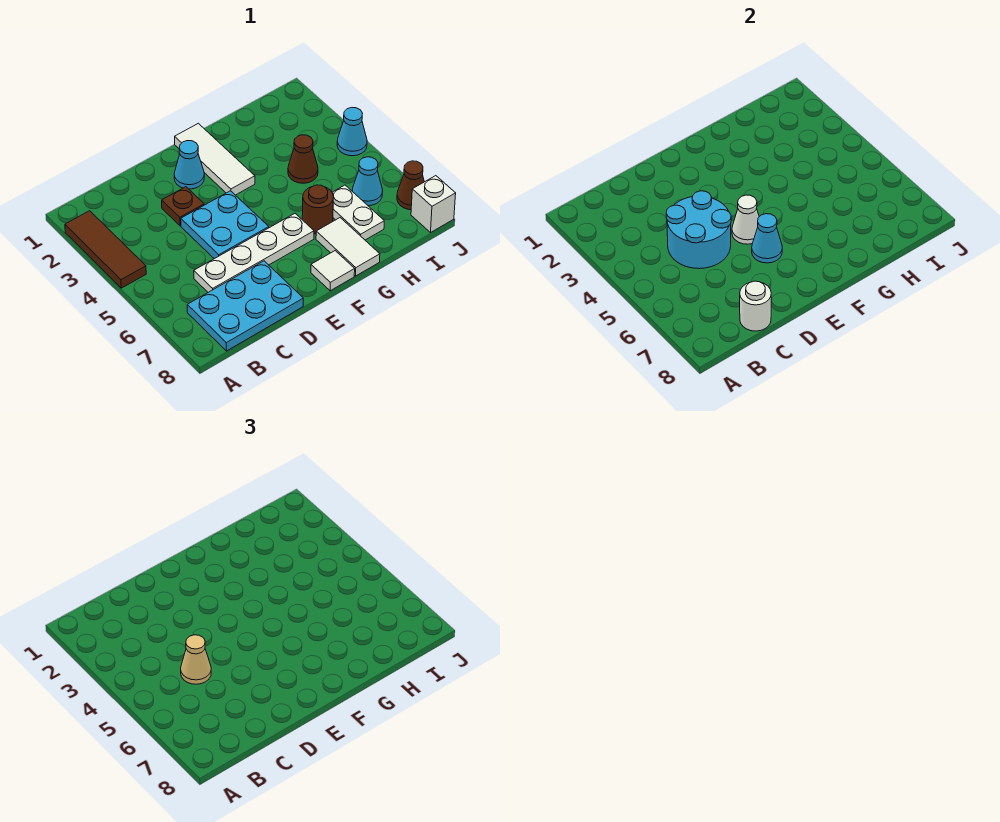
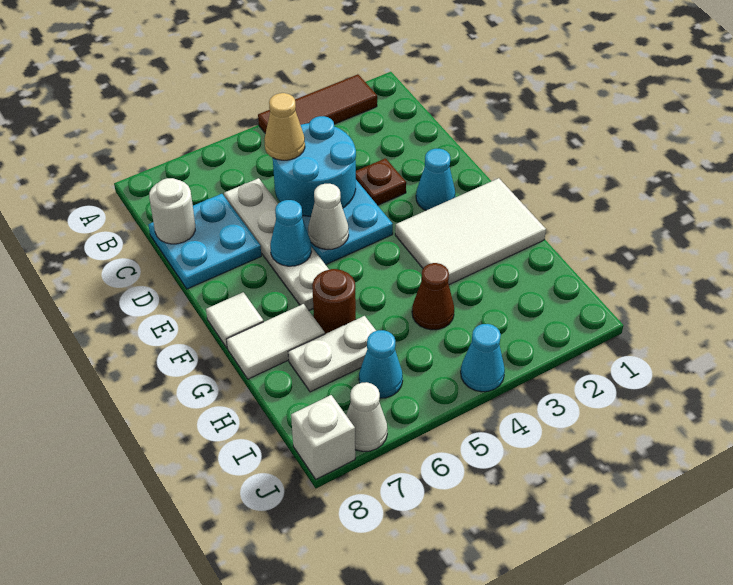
cyan plate B7:D8 level 1 -> cyan plate C7:D8 level 1
white tile F1:F3 level 1 -> white tile F1:G3 level 1
brown cone J7 level 1 -> white cone J7 level 1

